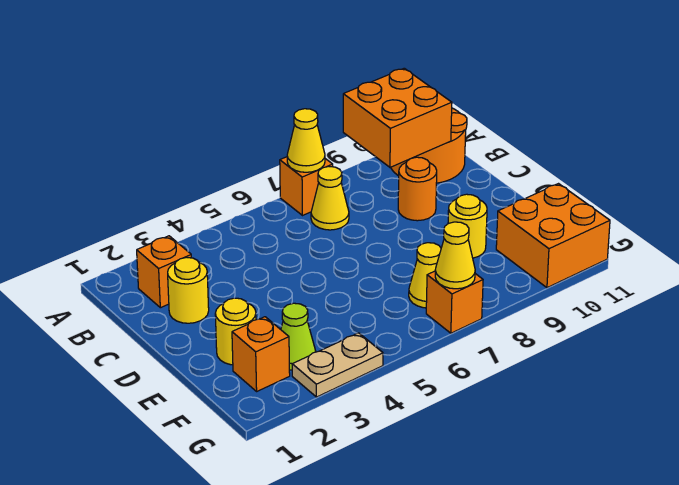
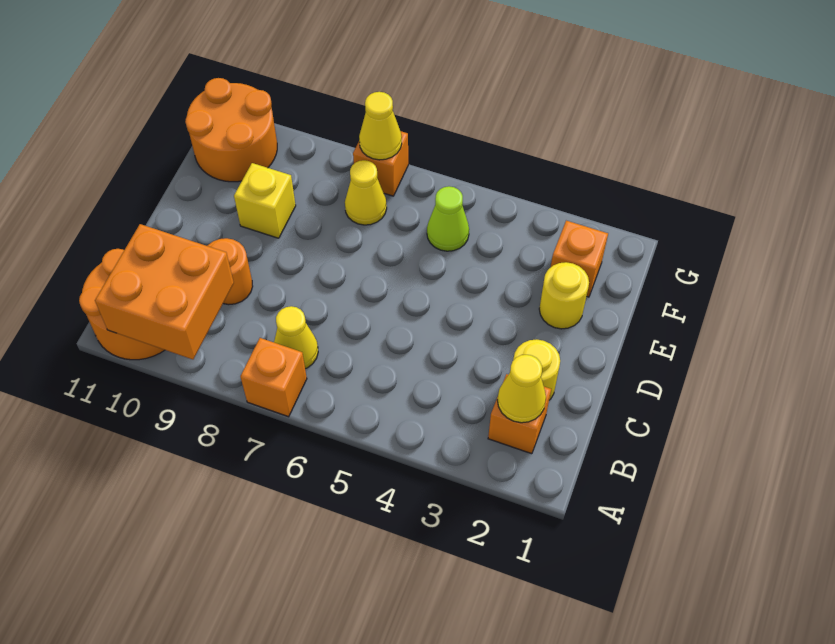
yellow cone A7 level 2 -> yellow cone B2 level 2
yellow round brick E9 level 1 -> yellow brick E9 level 1
lime cone F3 level 1 -> lime cone F5 level 1
orange brick F10:G11 level 1 -> orange round brick F10:G11 level 1
tan plate G3:G4 level 1 -> none

